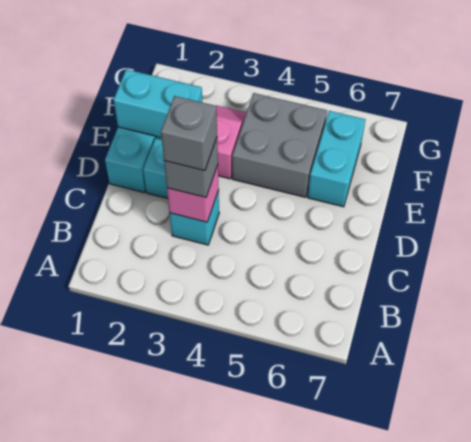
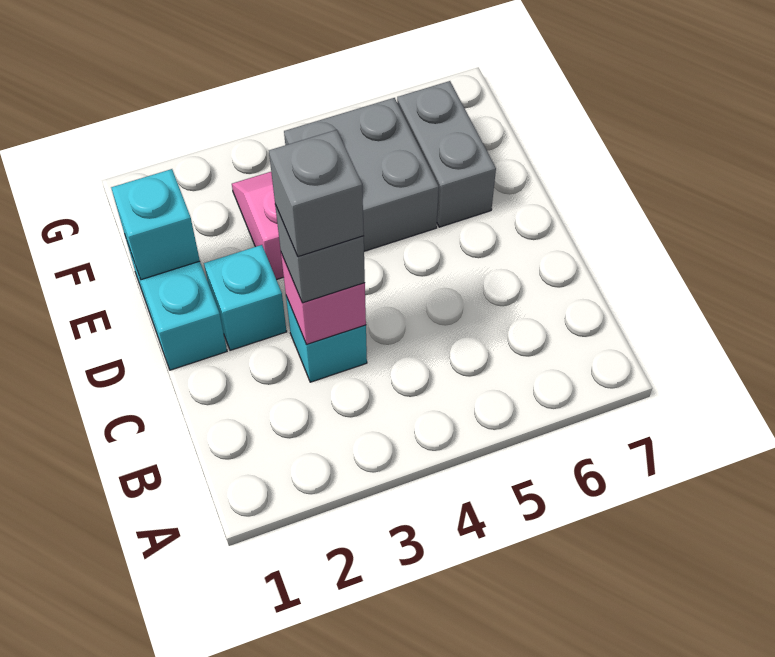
cyan brick E1:E2 level 2 -> cyan brick E1 level 2
cyan brick E6:F6 level 1 -> grey brick E6:F6 level 1

